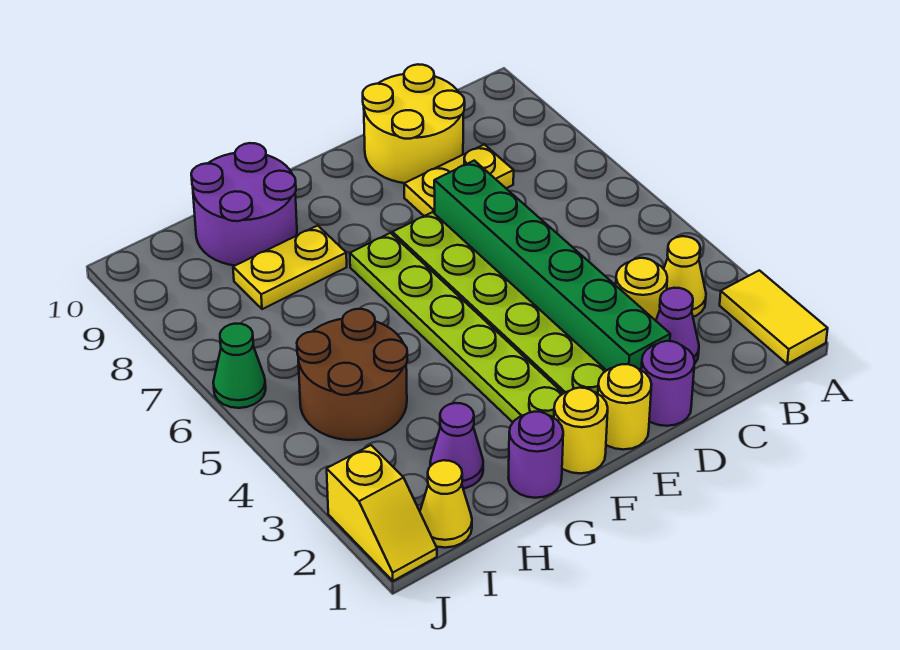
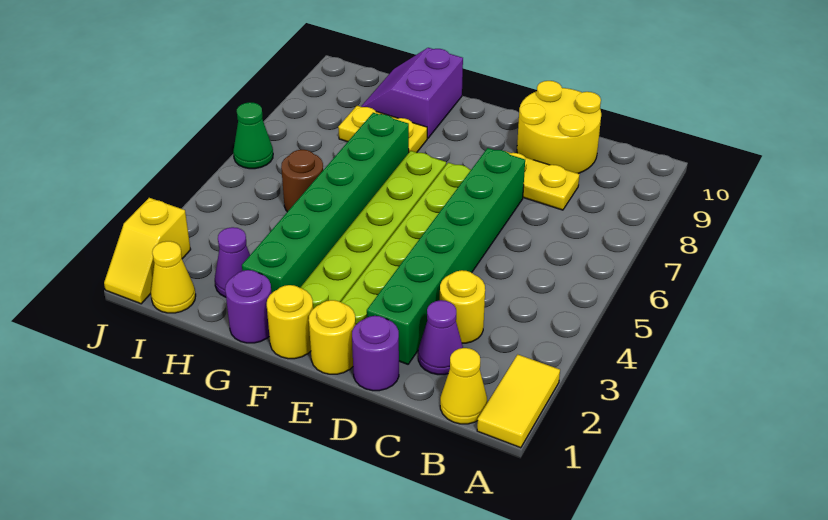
yellow cone B3 level 1 -> yellow cone B1 level 1
none -> green brick G2:G7 level 1
purple round brick G9:H10 level 1 -> purple slope G9:H10 level 1 top G
brown round brick H4:I5 level 1 -> brown round brick H5 level 1

